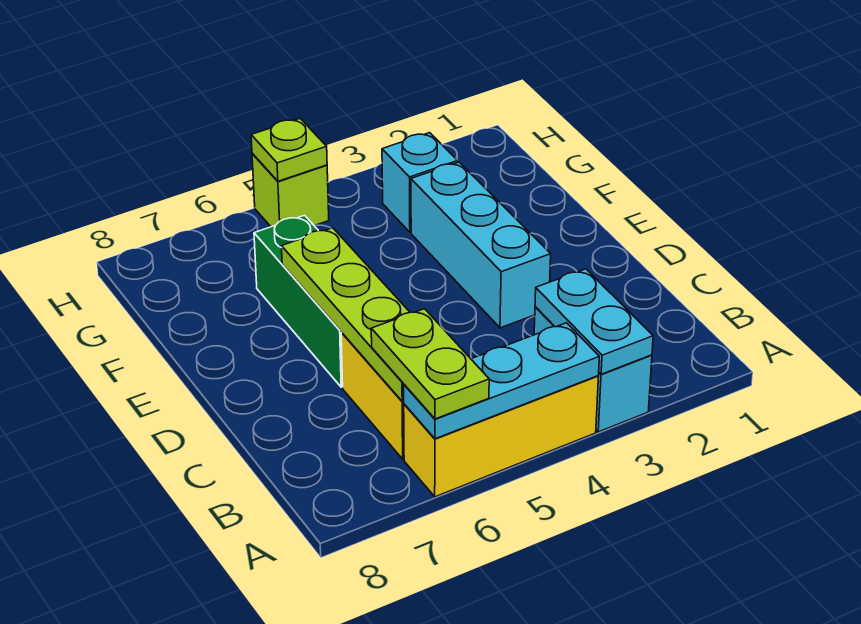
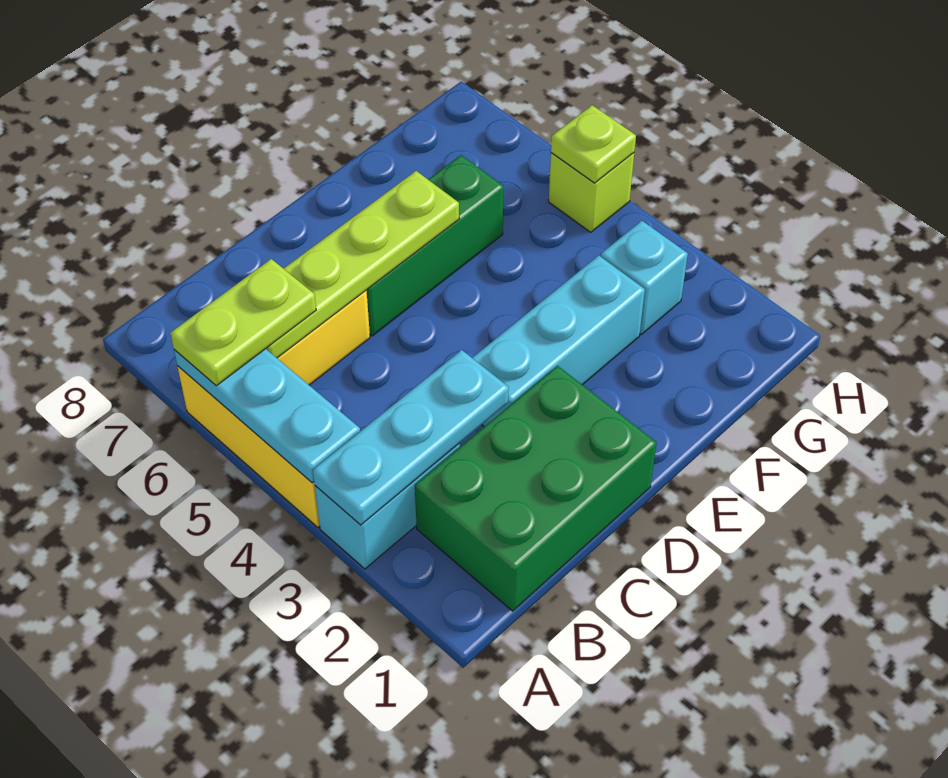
cyan plate A3:B3 level 2 -> cyan plate A3:C3 level 2
none -> green brick B1:D2 level 1

